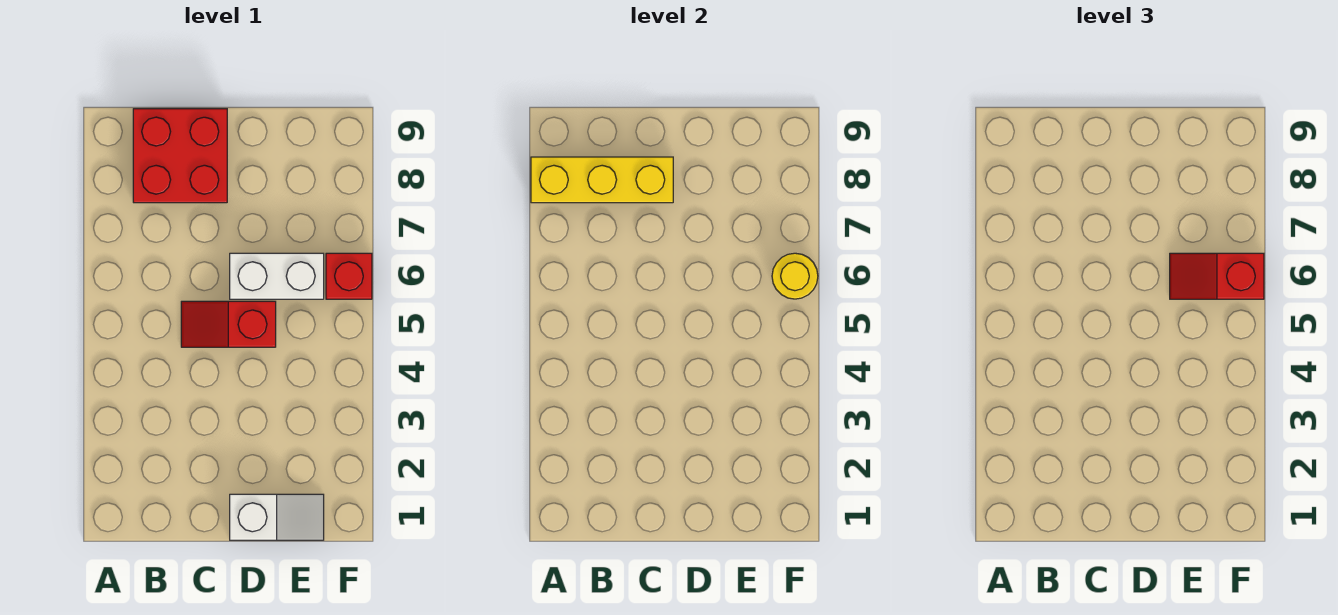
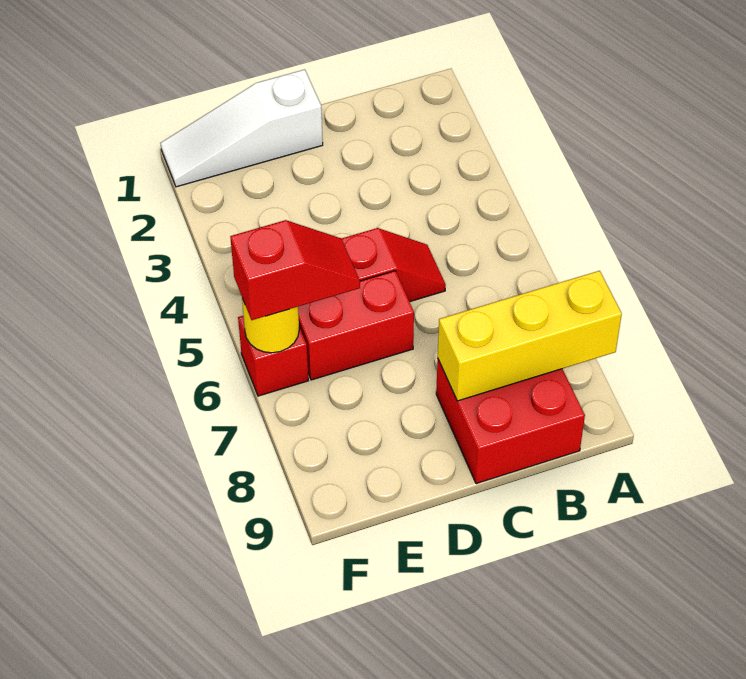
white slope D1:E1 level 1 top D -> white slope D1:F1 level 1 top D
white brick D6:E6 level 1 -> red brick D6:E6 level 1

